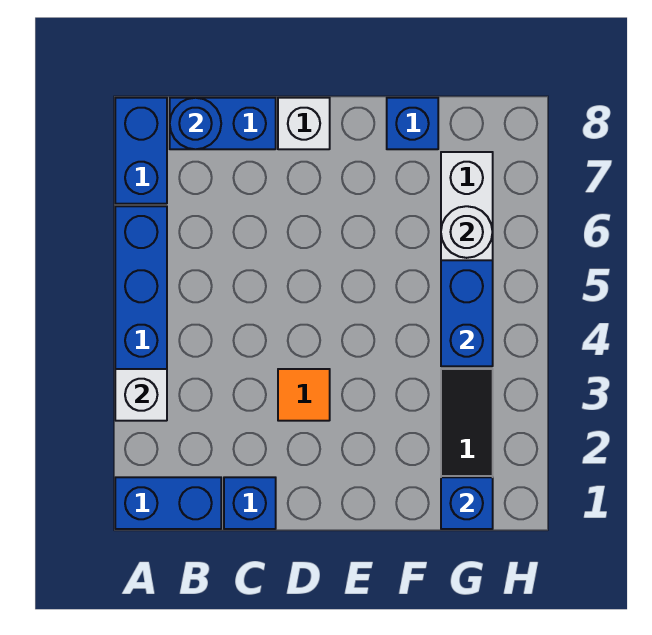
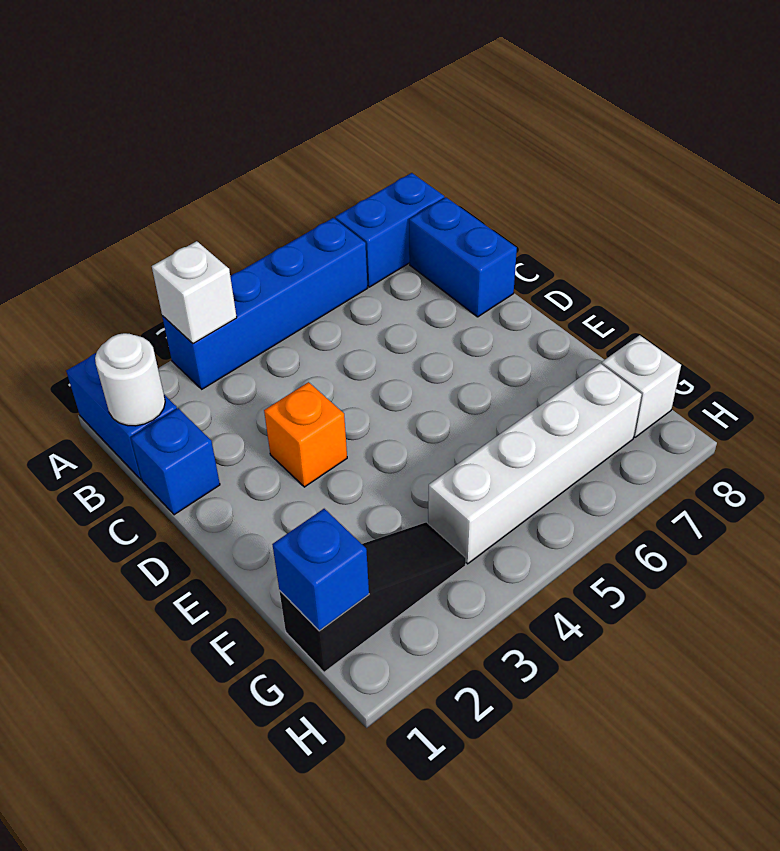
blue round brick B8 level 2 -> none
orange tile D3 level 1 -> orange brick D3 level 1
white brick D8 level 1 -> white brick G8 level 1
blue brick F8 level 1 -> none
blue brick G4:G5 level 2 -> none
white round brick G6 level 2 -> white round brick B1 level 2

